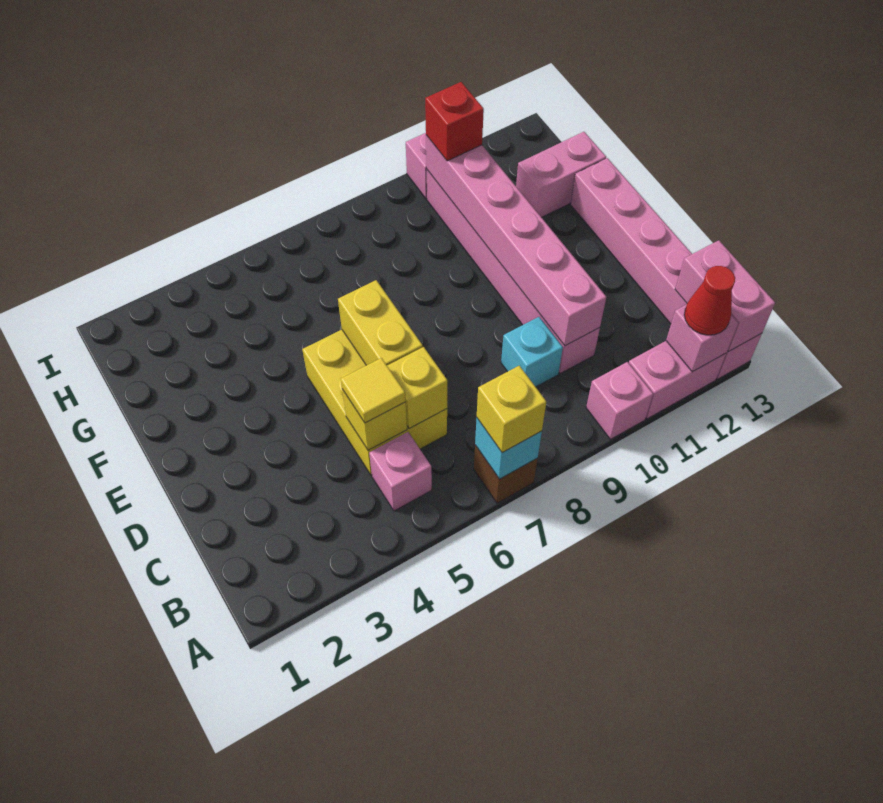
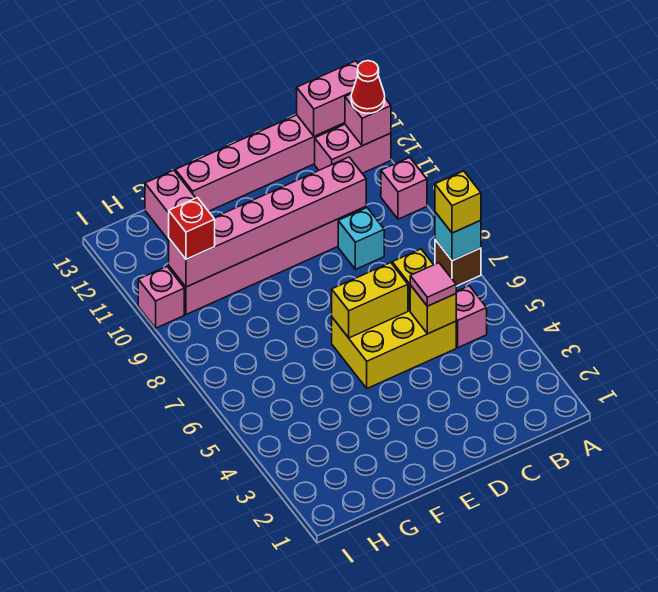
pink brick A11:A12 level 1 -> pink brick A12:B12 level 1
yellow tile C5 level 3 -> pink tile C5 level 3

